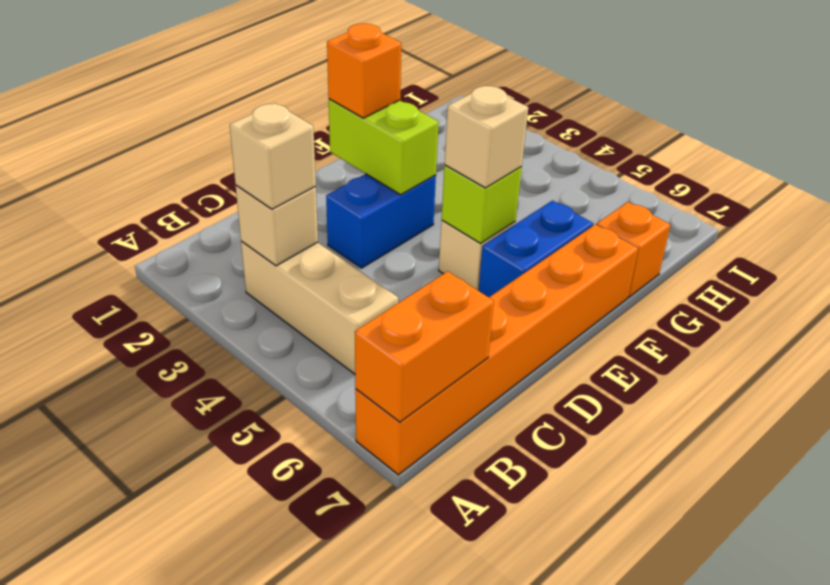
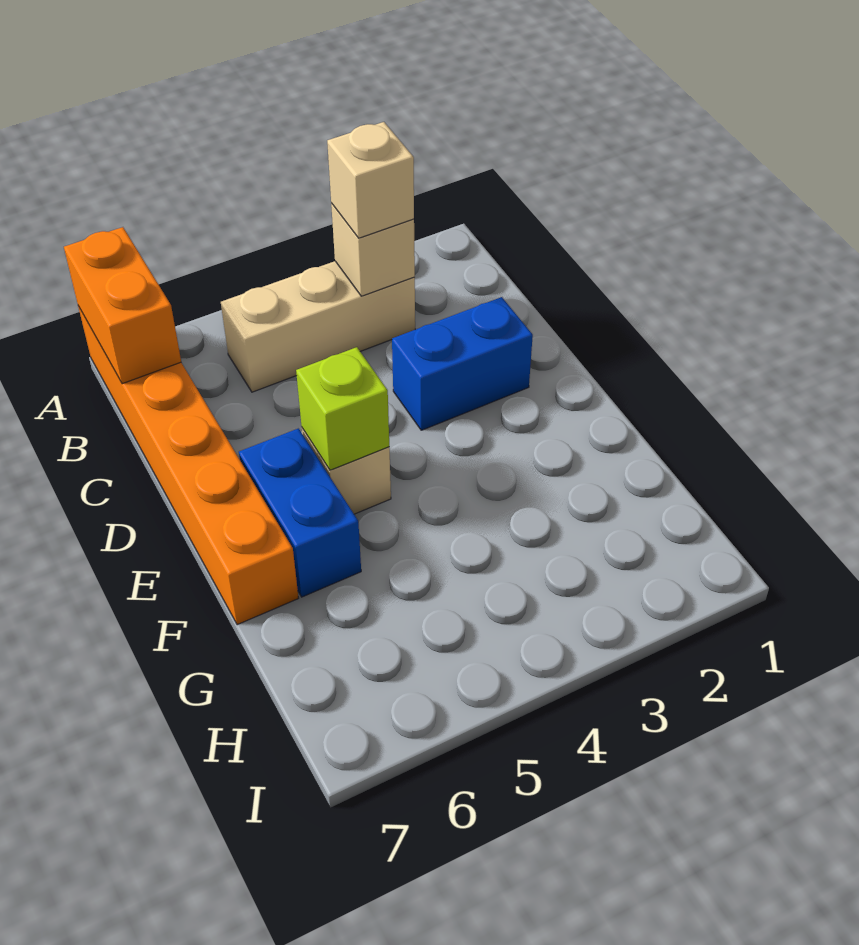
blue brick D3:E3 level 1 -> blue brick D2:D3 level 1
lime brick E2:E3 level 2 -> none
orange brick E2 level 3 -> none
tan brick E5 level 3 -> none
orange brick G7 level 1 -> none

